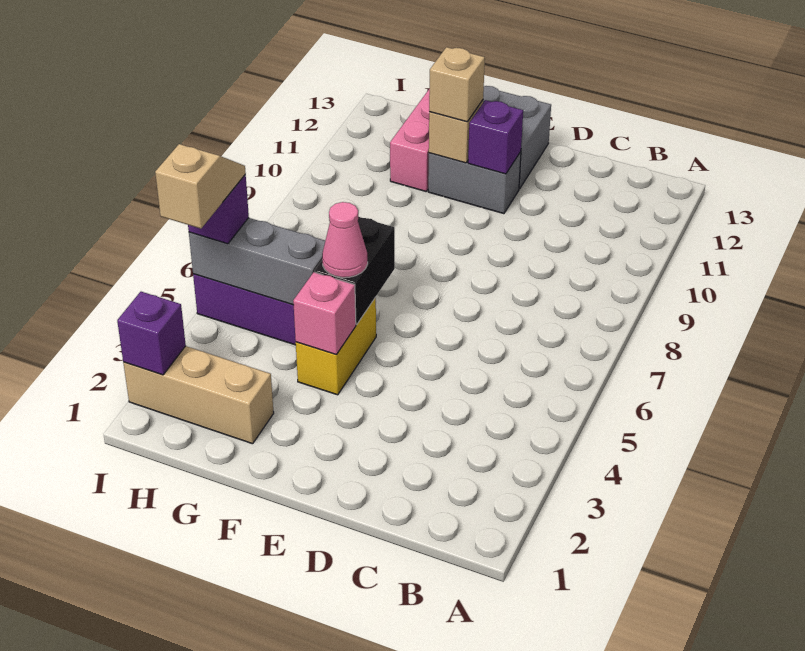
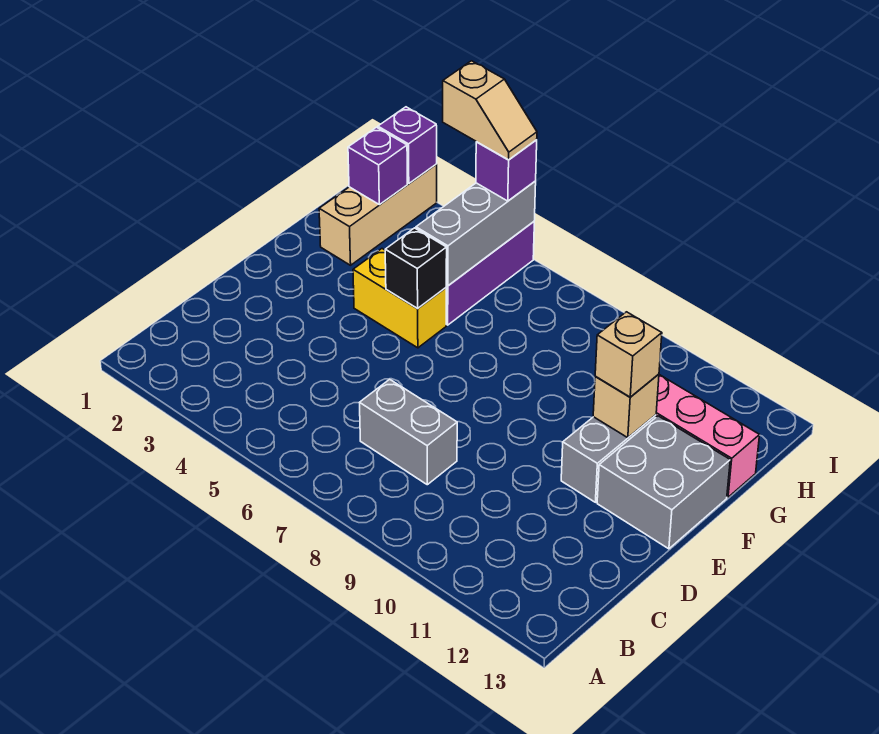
none -> grey brick C7:C8 level 1
purple brick E11 level 2 -> purple brick H2 level 2
pink brick F4 level 2 -> none
black brick F5:F6 level 2 -> black brick F5 level 2
pink cone F5 level 3 -> none

